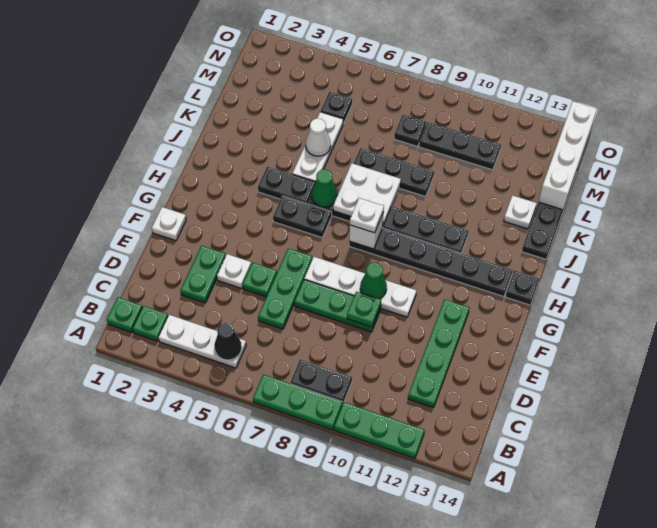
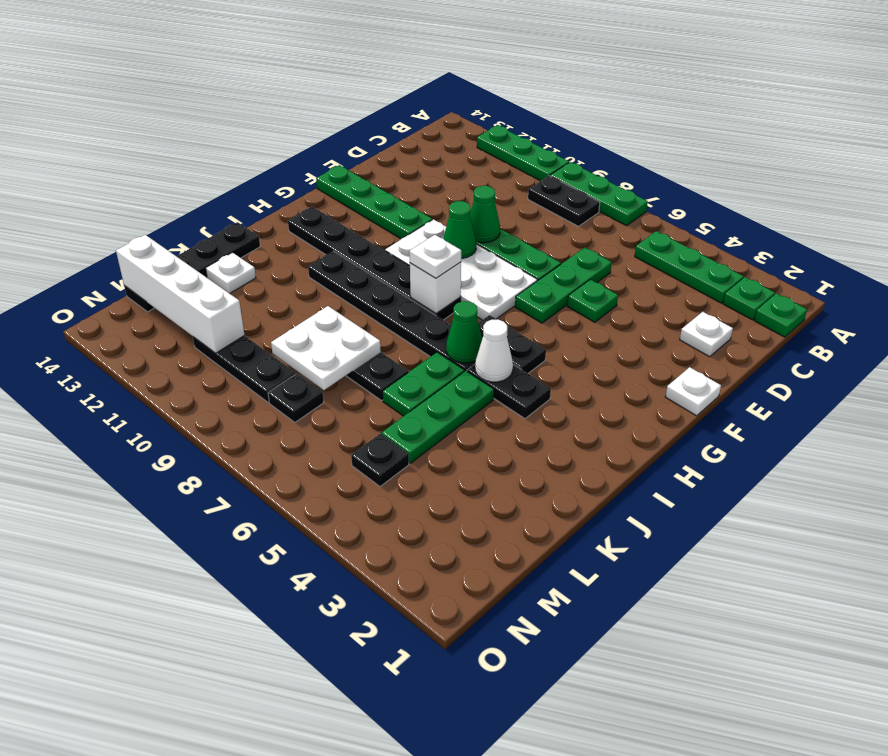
white plate B3:B5 level 1 -> green plate B3:B5 level 1
black cone B5 level 2 -> none
green plate C12:F12 level 1 -> green plate F11:F14 level 1
green plate D3:E3 level 1 -> green plate J6:K6 level 1
white plate E4 level 1 -> white plate D2 level 1
green plate E9 level 2 -> green cone E9 level 2
white plate F7:F10 level 1 -> white plate F7:G10 level 1
black plate H14 level 1 -> none
white plate I7:J8 level 2 -> white plate K8:L9 level 2
white plate J5:L5 level 1 -> green plate J5:L5 level 1
white cone K5 level 2 -> white cone I5 level 2
white brick L14:O14 level 2 -> white brick M11:M14 level 2

